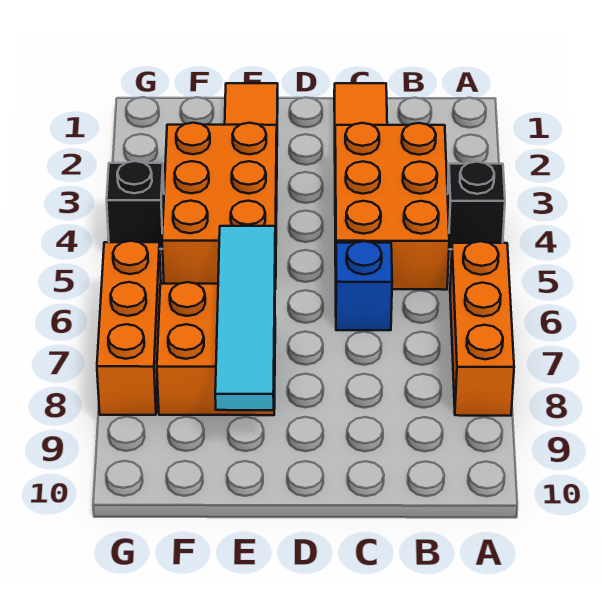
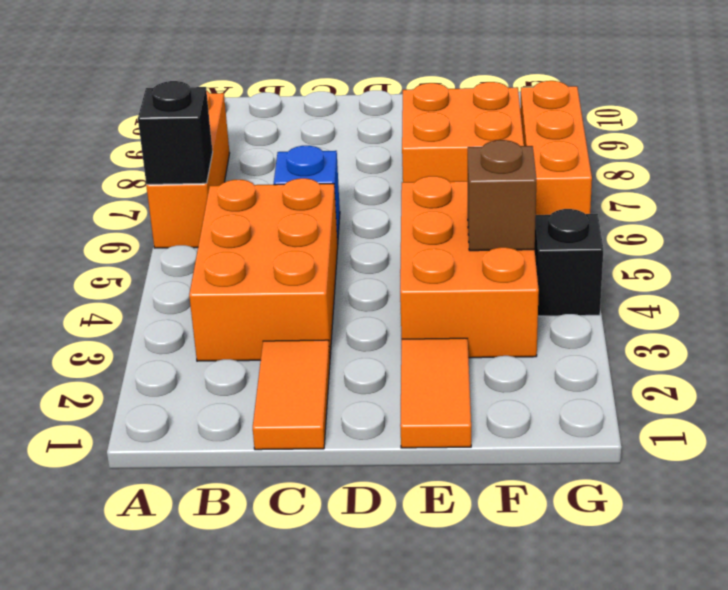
black brick A4 level 1 -> black brick A6 level 2
cyan tile E6:E9 level 2 -> none
none -> brown brick F4 level 2

